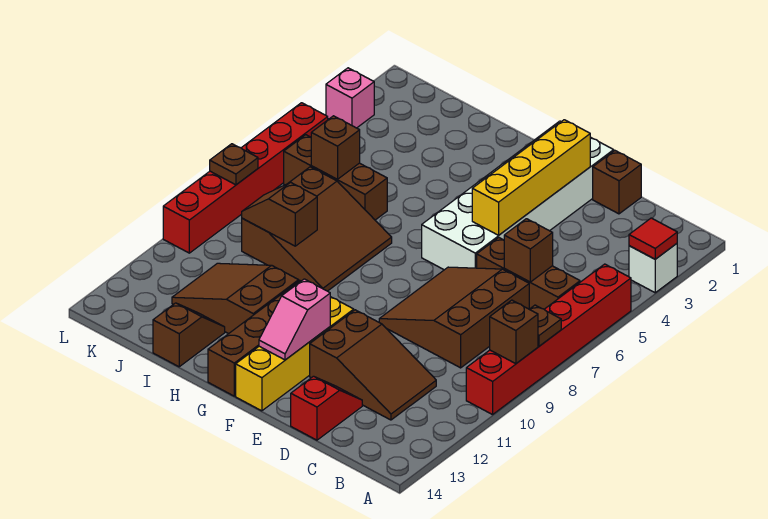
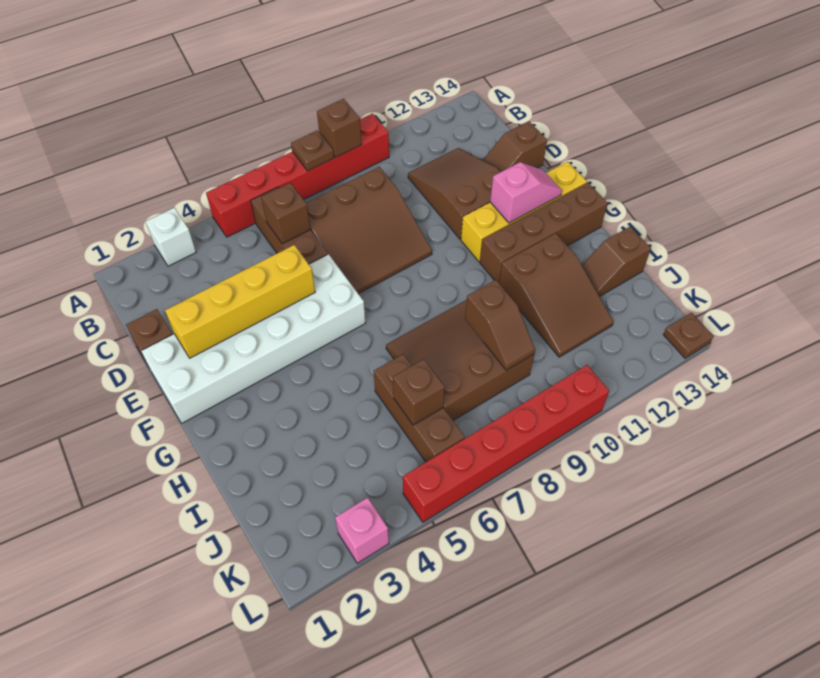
red tile A3 level 2 -> none
red slope D13:D14 level 1 top 14 -> brown slope D13:D14 level 1 top 14
brown plate L8 level 2 -> brown plate L14 level 1

